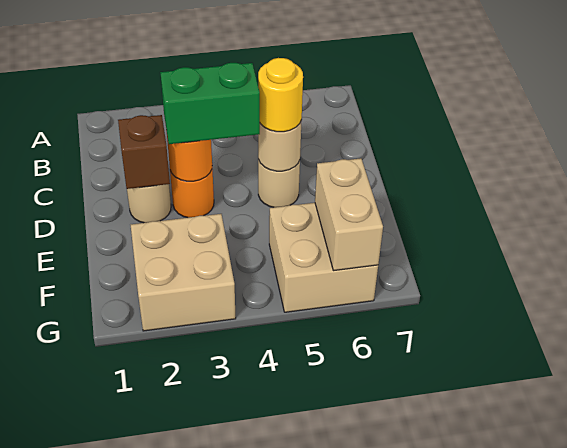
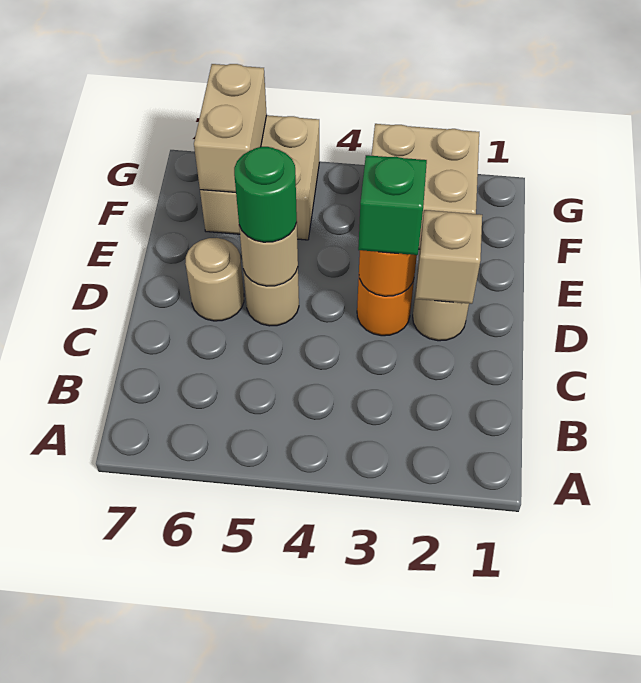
brown brick D2 level 2 -> tan brick D2 level 2
green brick D3:D4 level 3 -> green brick D3 level 3
yellow round brick D5 level 3 -> green round brick D5 level 3
none -> tan round brick D6 level 1

